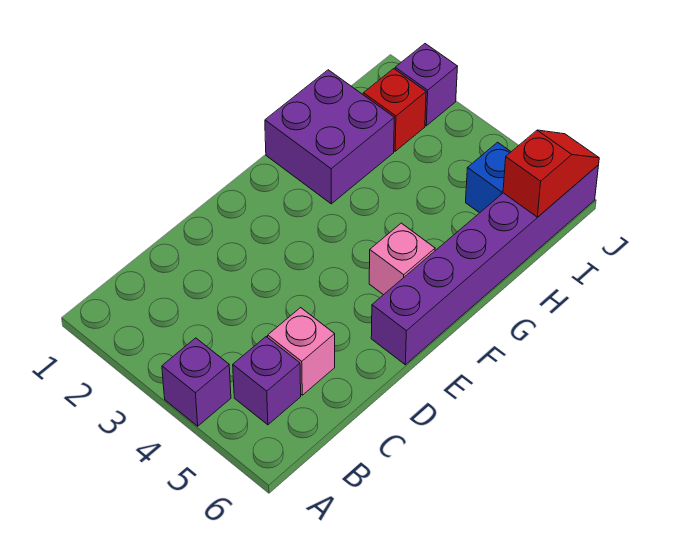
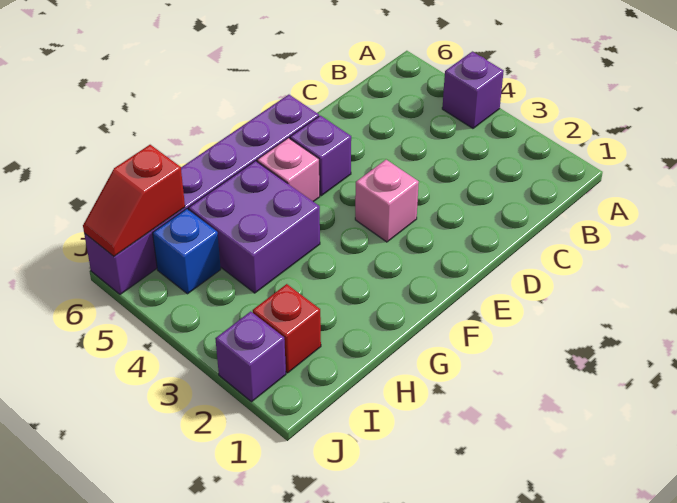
purple brick B5 level 1 -> purple brick E5 level 1
pink brick C5 level 1 -> pink brick E3 level 1
purple brick G1:H2 level 1 -> purple brick G4:H5 level 1

